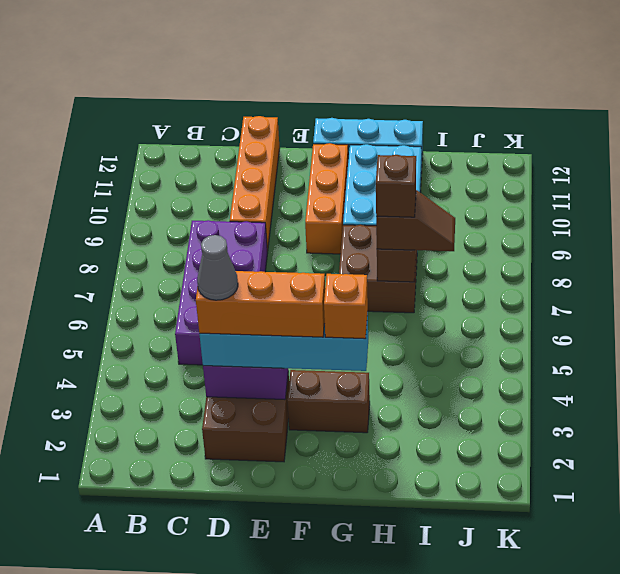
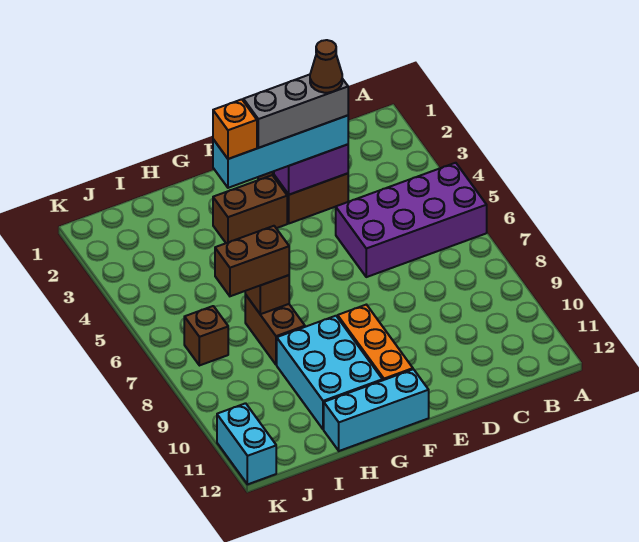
purple brick C5:D8 level 1 -> purple brick A5:D6 level 1
orange brick D3:F3 level 4 -> grey brick D3:F3 level 4
grey cone D3 level 5 -> brown cone D3 level 5
orange brick D9:D12 level 1 -> none
brown brick G7:H8 level 1 -> brown brick H7:H8 level 1
brown slope H7:I7 level 3 top H -> brown brick H7:I7 level 3
brown brick H7 level 4 -> brown brick J7 level 1
none -> cyan brick K11:K12 level 1

